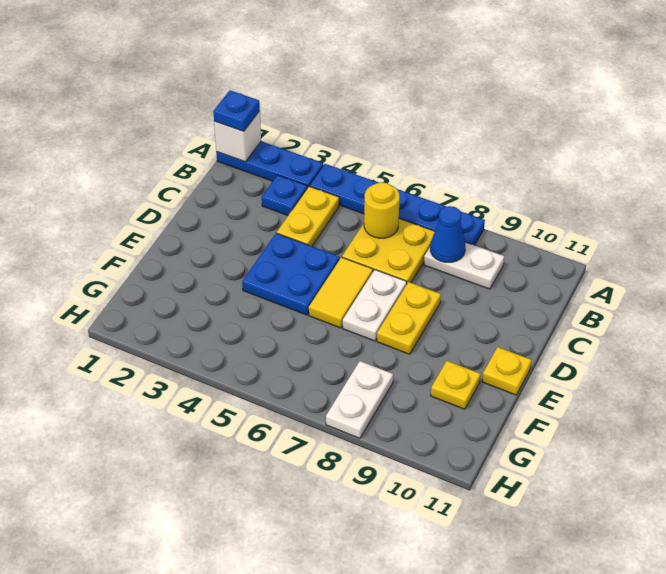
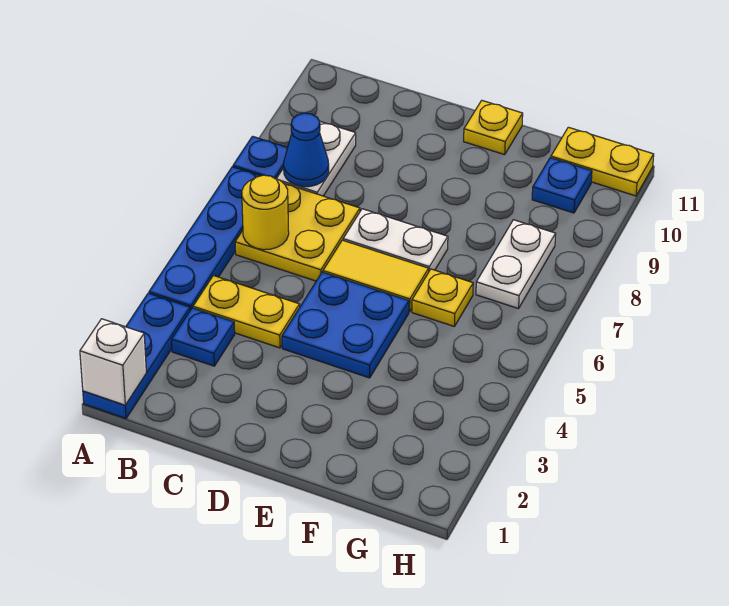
blue plate A1 level 3 -> blue plate G10 level 1
yellow plate D8:E8 level 1 -> yellow plate G11:H11 level 1
yellow plate F10 level 1 -> yellow plate F6 level 1
white plate G8:H8 level 1 -> white plate G7:G8 level 1

